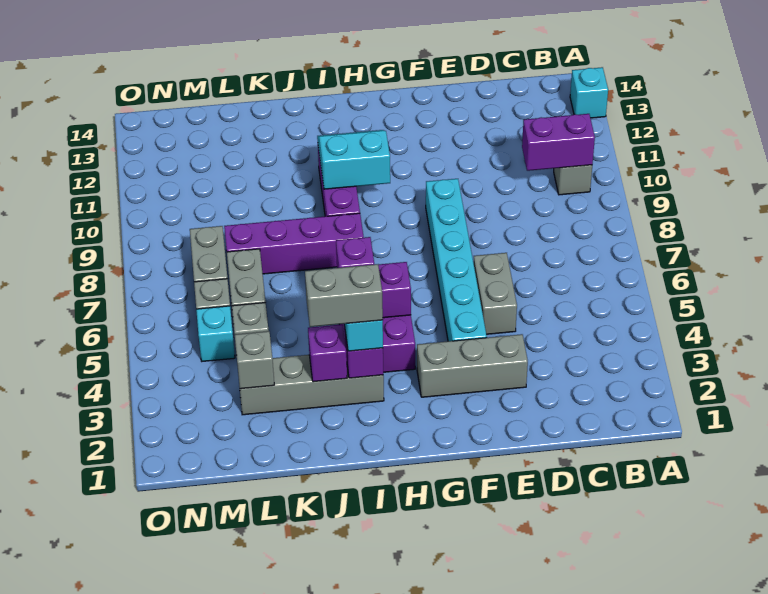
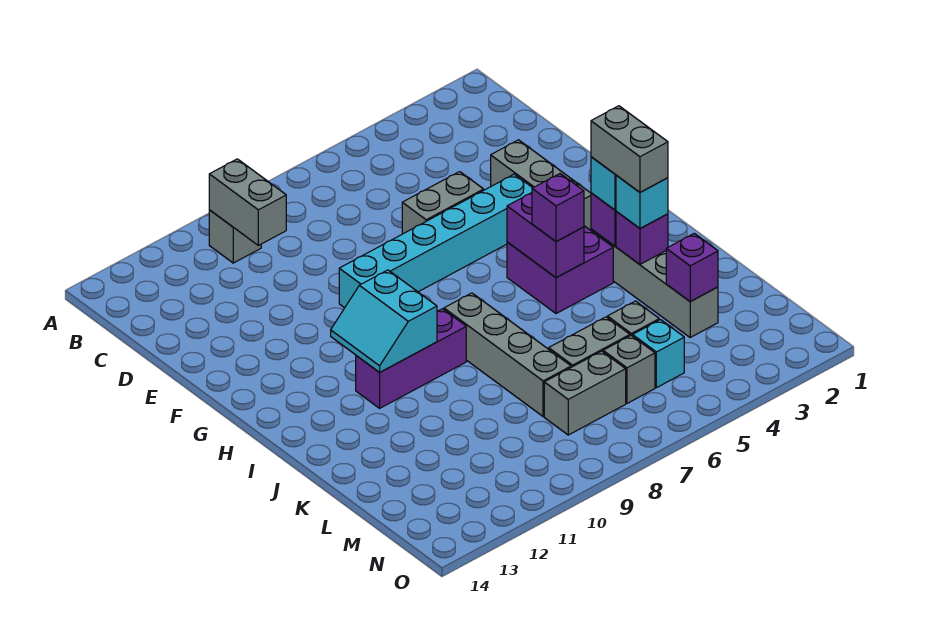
cyan brick A13 level 1 -> cyan brick J3 level 3
purple brick B10:C10 level 2 -> grey brick B10:C10 level 2
purple brick I8:L8 level 1 -> grey brick I8:L8 level 1
grey brick L3 level 2 -> purple brick L3 level 2

